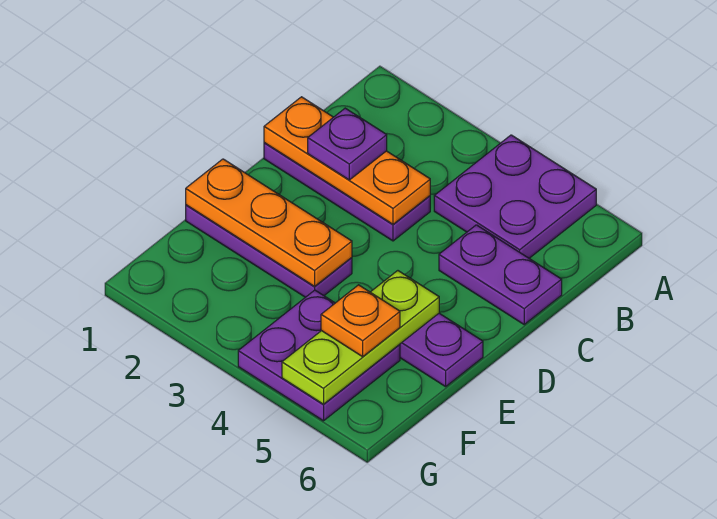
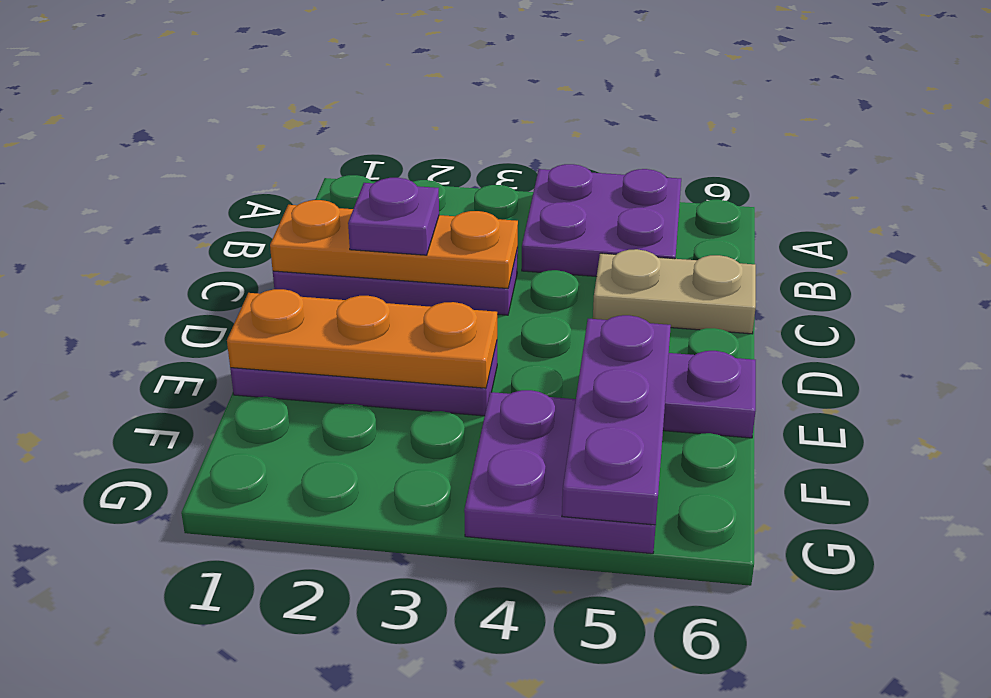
purple plate C5:C6 level 1 -> tan plate C5:C6 level 1
lime plate E5:G5 level 2 -> purple plate E5:G5 level 2
orange plate F5 level 3 -> none

